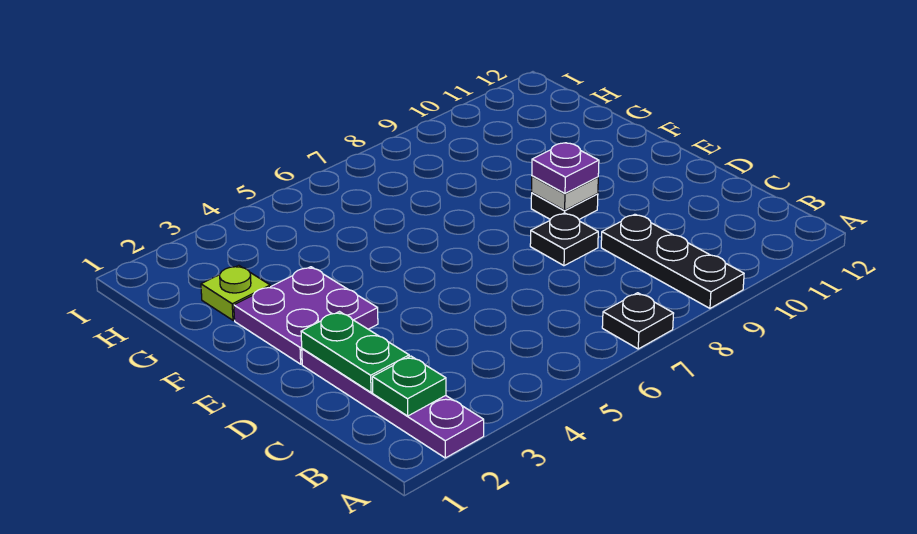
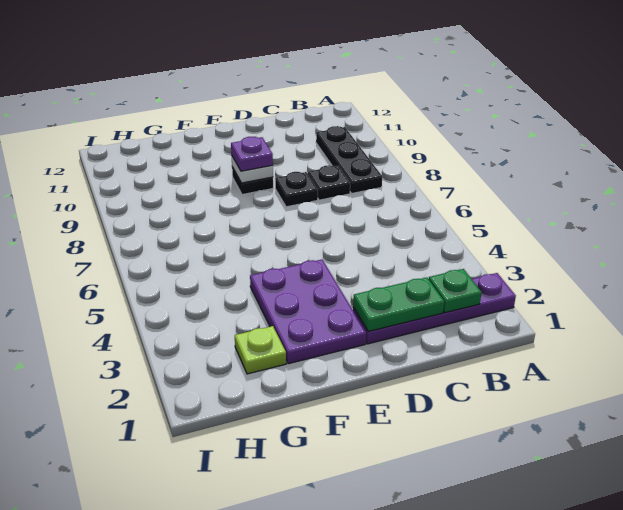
black plate A7 level 1 -> black plate C8 level 1
black plate A9:C9 level 1 -> black plate B8:B10 level 1
purple plate E2:F3 level 1 -> purple plate E2:F4 level 1

